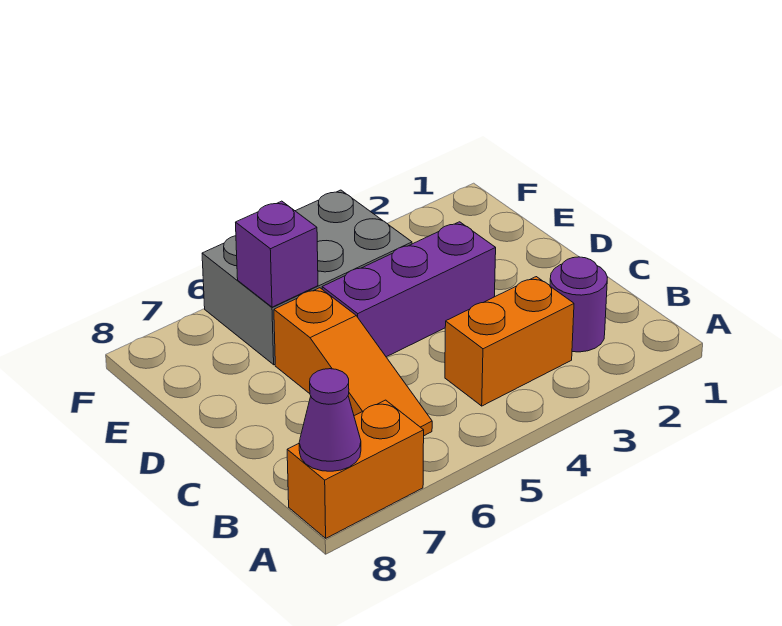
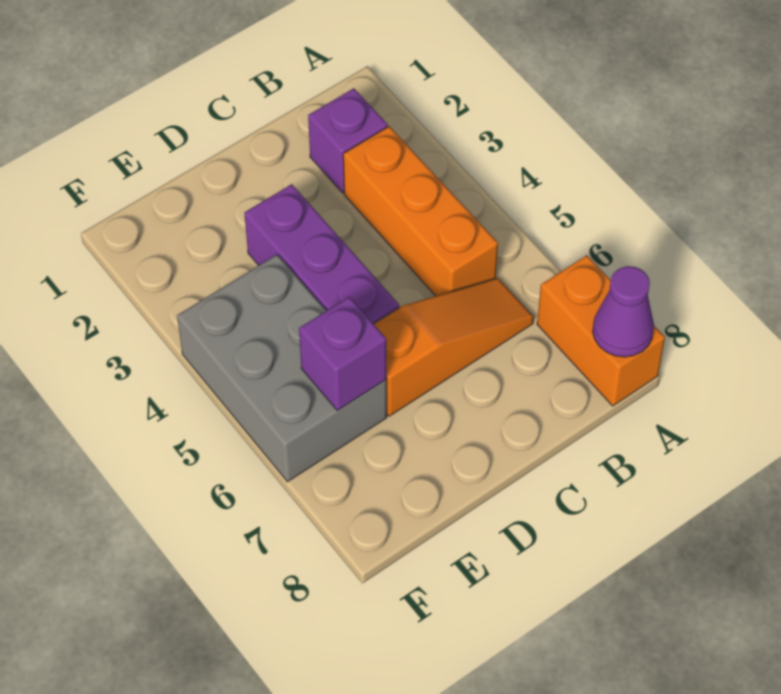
purple round brick B2 level 1 -> purple brick B2 level 1
orange brick B3:B4 level 1 -> orange brick B3:B5 level 1

